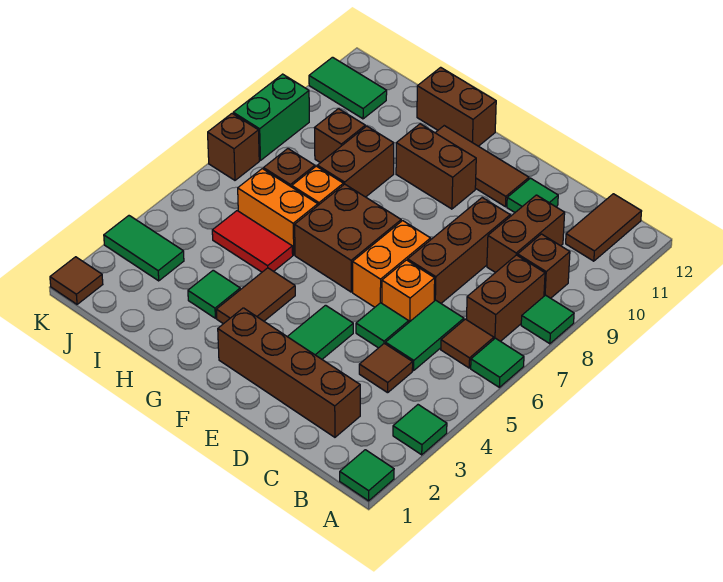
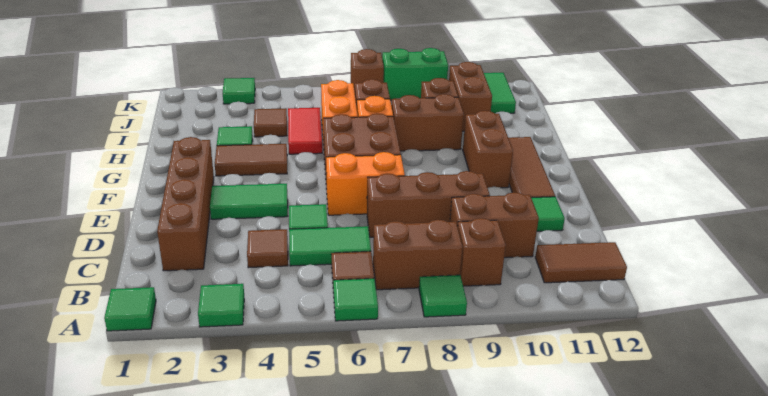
orange brick D6 level 1 -> none
brown brick G12:H12 level 1 -> brown brick I10:J10 level 1
green tile J3:K3 level 1 -> green tile K3 level 1
brown tile K1 level 1 -> brown tile I4 level 1

